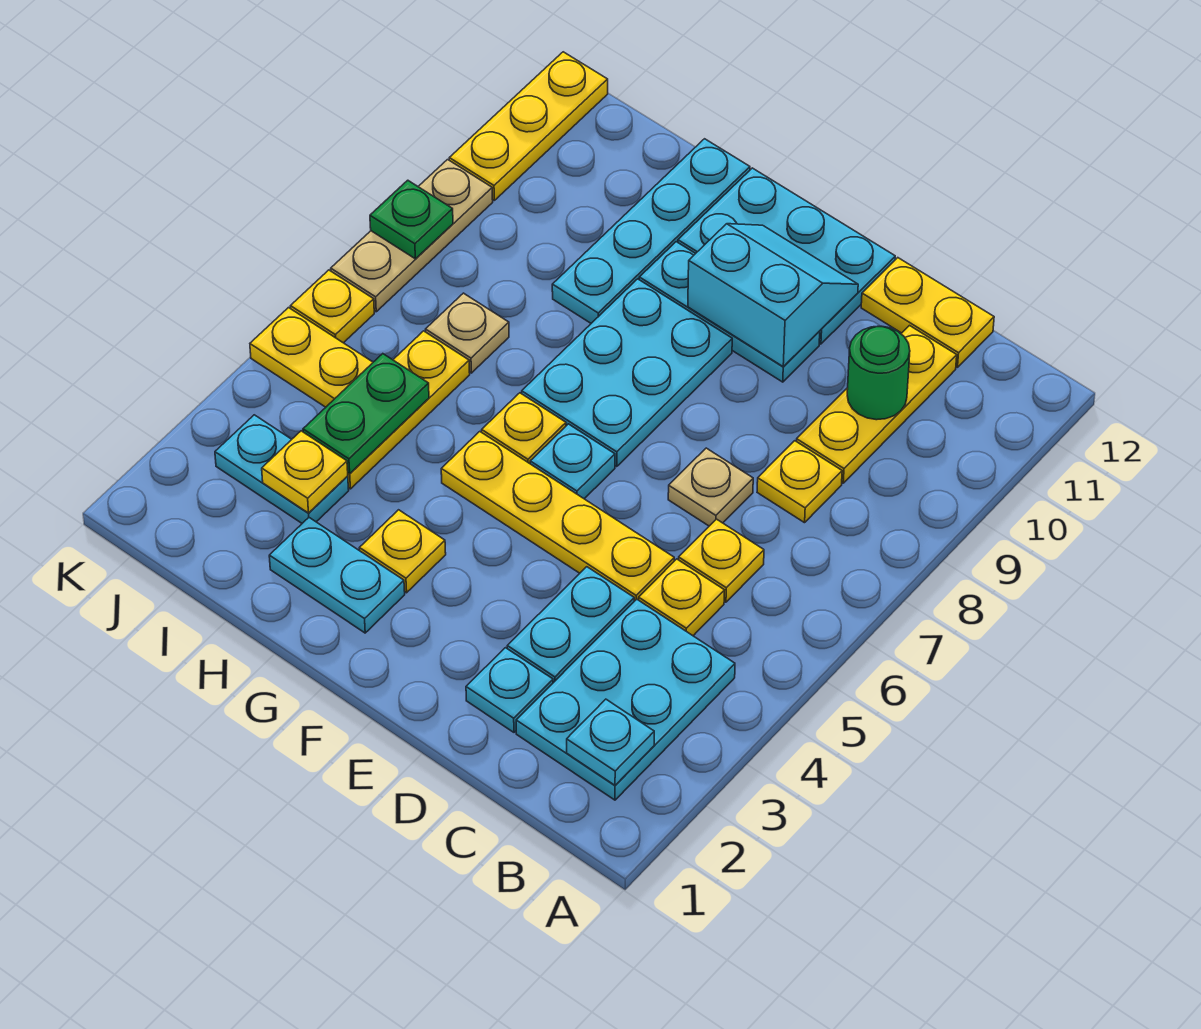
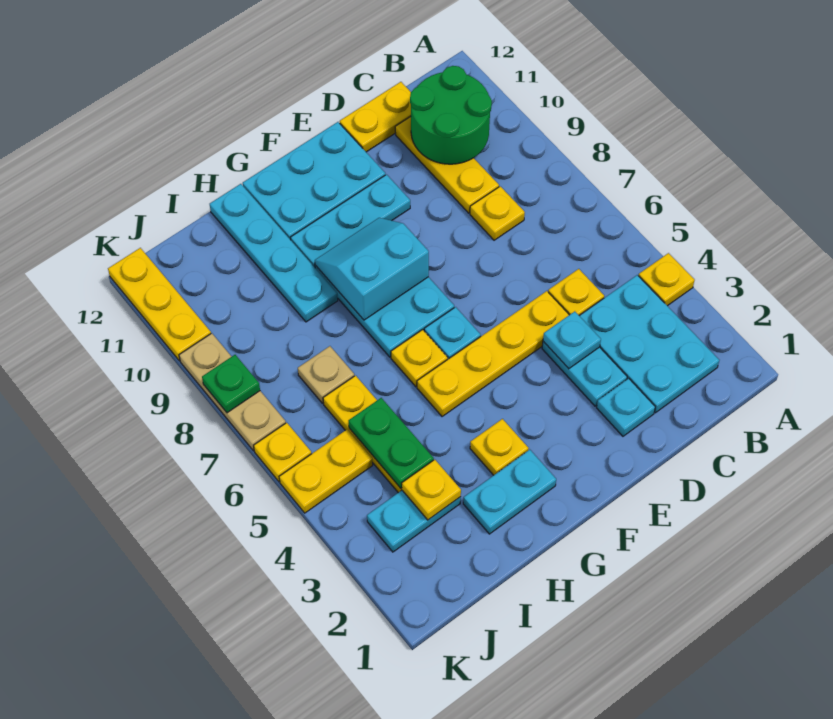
cyan plate B2 level 2 -> cyan plate D4 level 2
yellow plate C6 level 1 -> yellow plate A4 level 1
green round brick C10 level 2 -> green round brick B10:C11 level 2
tan plate D7 level 1 -> none
cyan slope E10:F11 level 2 top 10 -> cyan slope F8:G9 level 2 top 8

